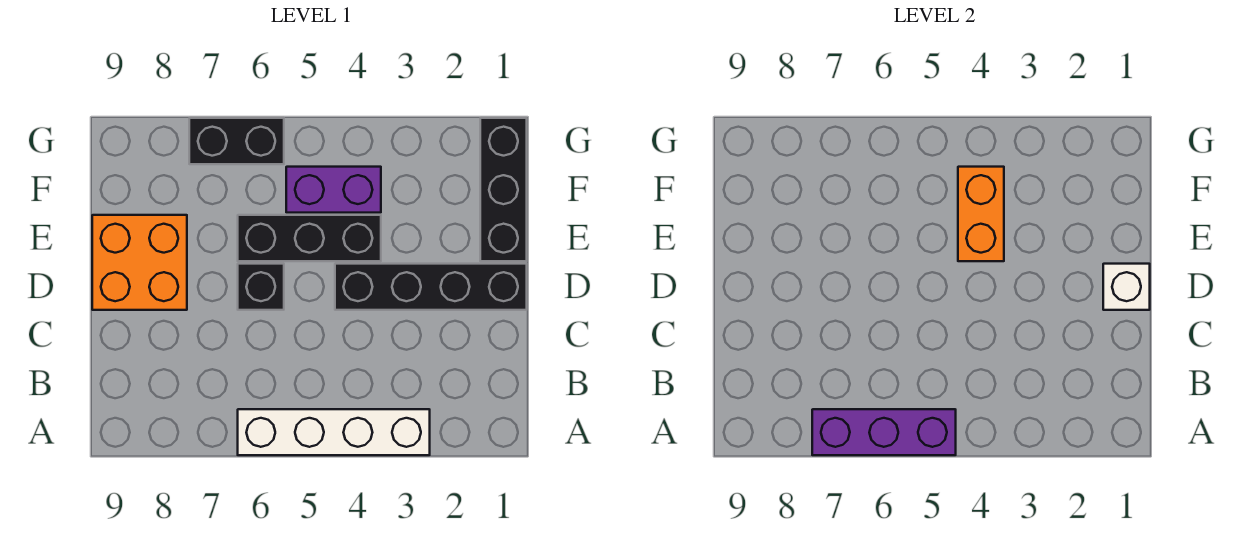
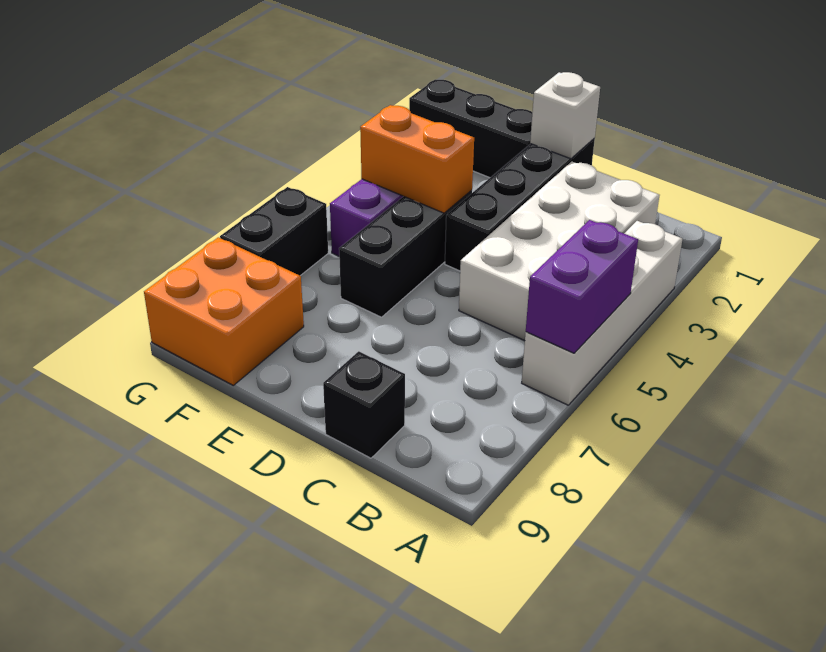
purple brick A5:A7 level 2 -> purple brick A5:A6 level 2
none -> white brick B2:C5 level 1
black brick D6 level 1 -> black brick C9 level 1
orange brick D8:E9 level 1 -> orange brick F8:G9 level 1

